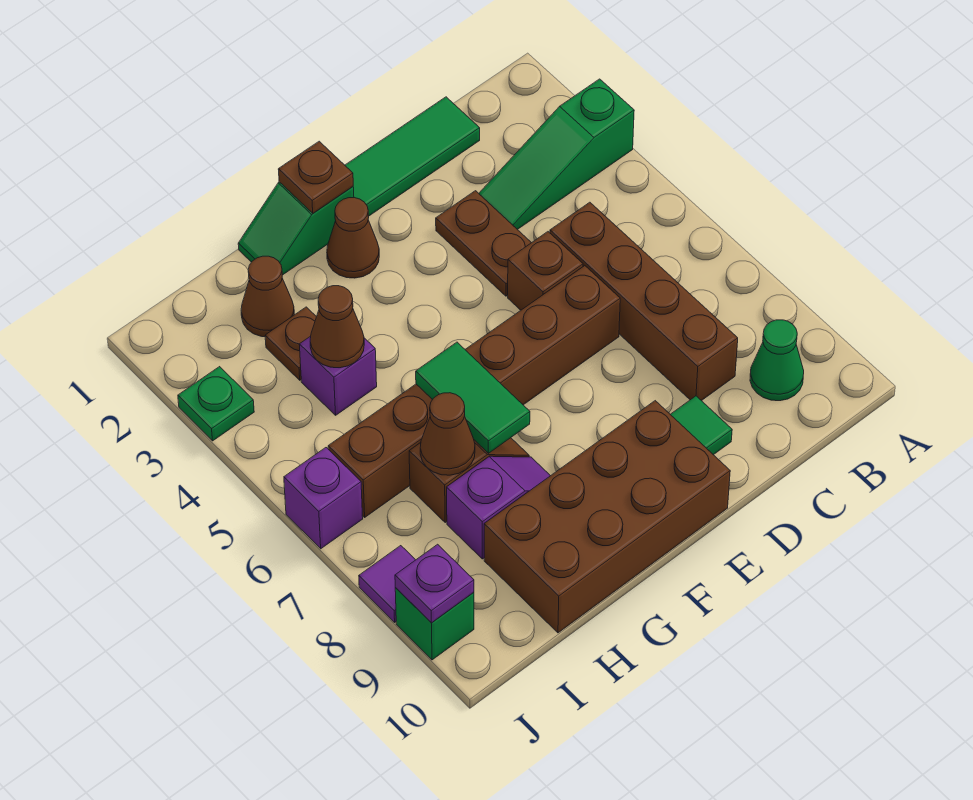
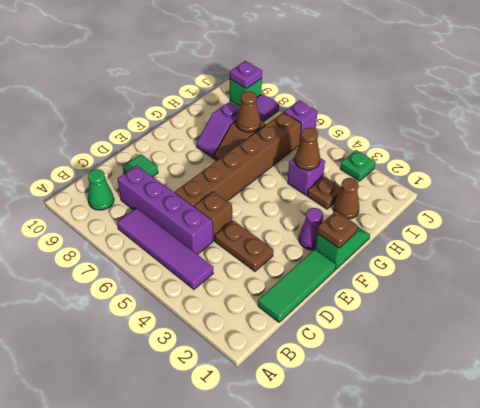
green slope A3:C3 level 1 top A -> none
none -> purple tile B4:B7 level 1
brown brick C5:C8 level 1 -> purple brick C5:C8 level 1
brown brick E9:H10 level 1 -> none
brown cone F2 level 1 -> purple cone F2 level 1
green tile G6:G7 level 2 -> none

